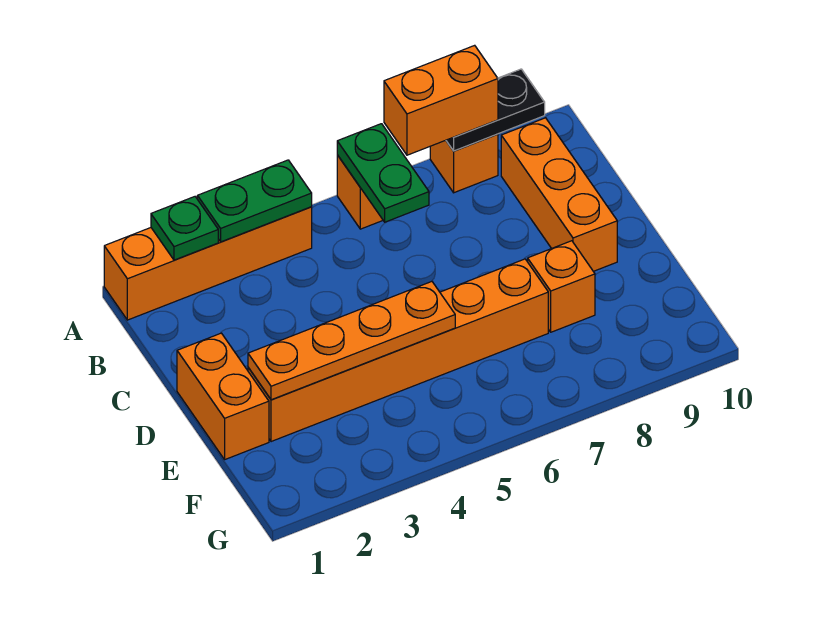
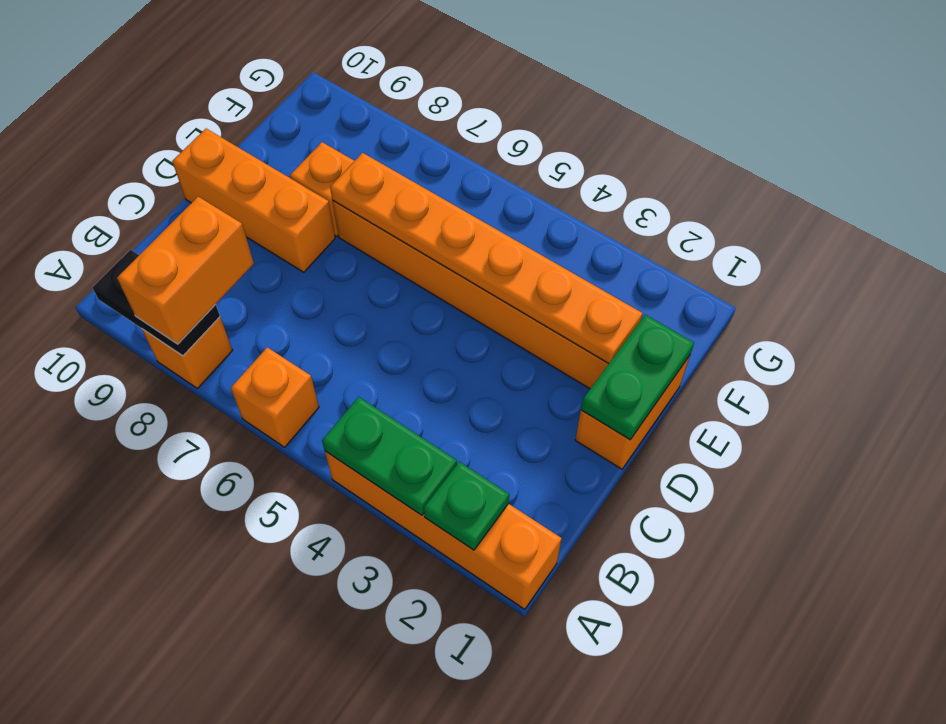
green plate A6:B6 level 2 -> green plate D1:E1 level 2
orange brick A7:A8 level 3 -> orange brick A8:B8 level 3
orange brick B9:D9 level 1 -> orange brick D8:D10 level 1
orange plate E2:E5 level 2 -> orange plate E2:E7 level 2

